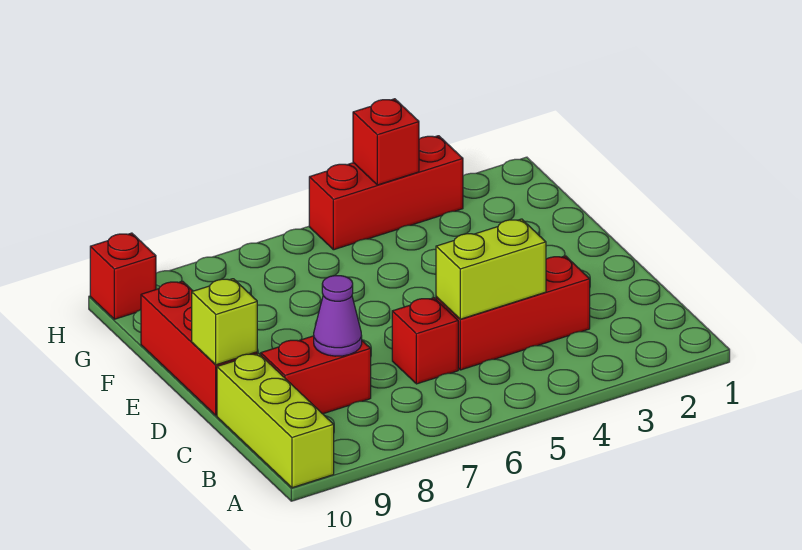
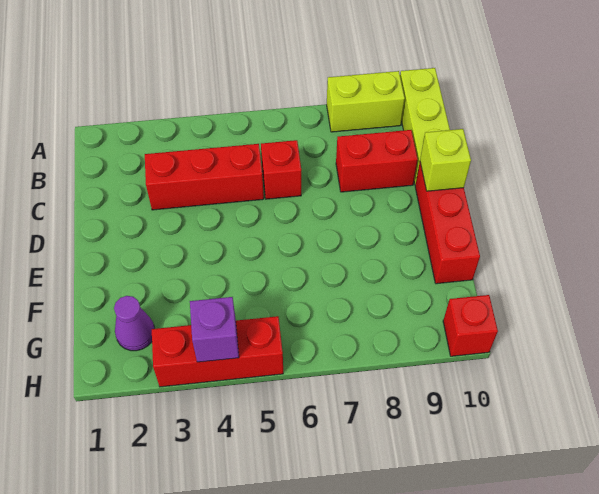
lime brick C4:C5 level 2 -> lime brick A8:A9 level 1
purple cone C8 level 2 -> purple cone G2 level 1
red brick H4 level 2 -> purple brick H4 level 2

